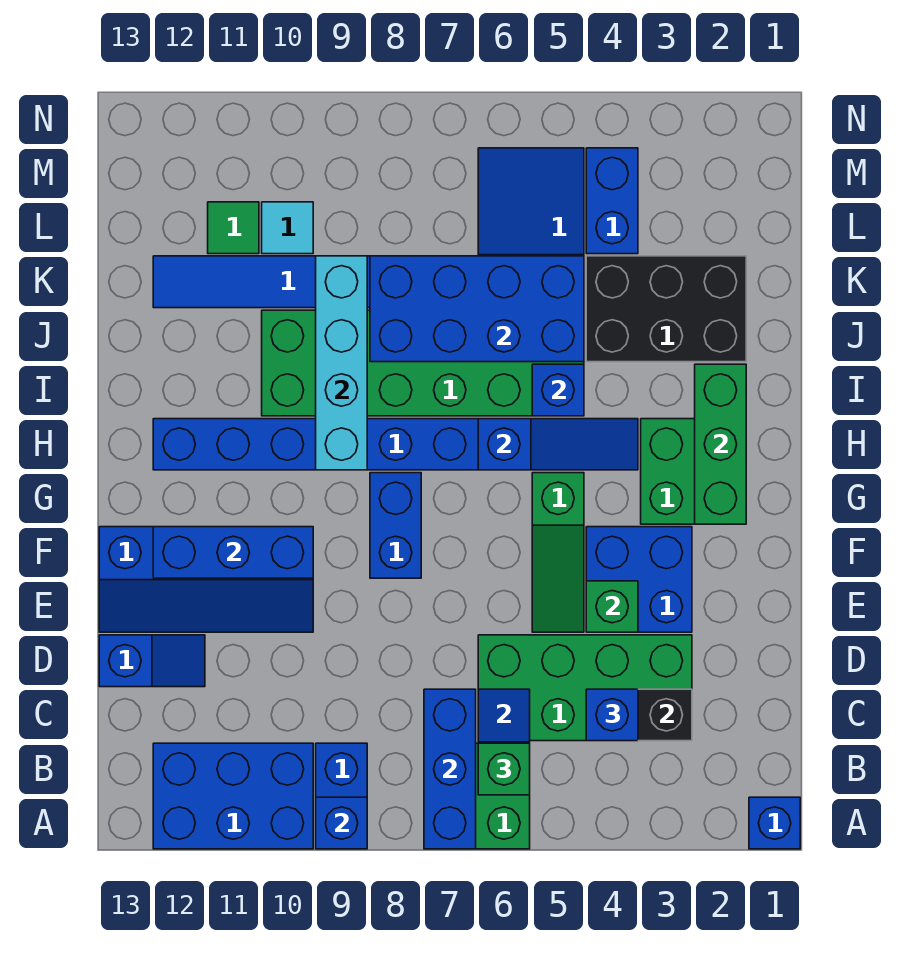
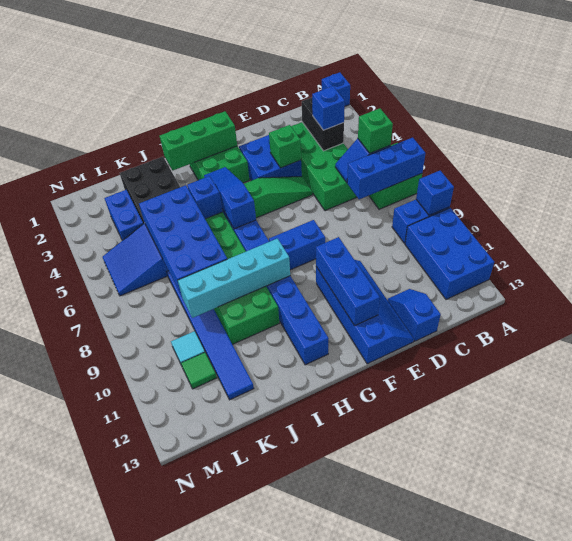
blue brick L4:M4 level 1 -> blue brick L3:L4 level 1

